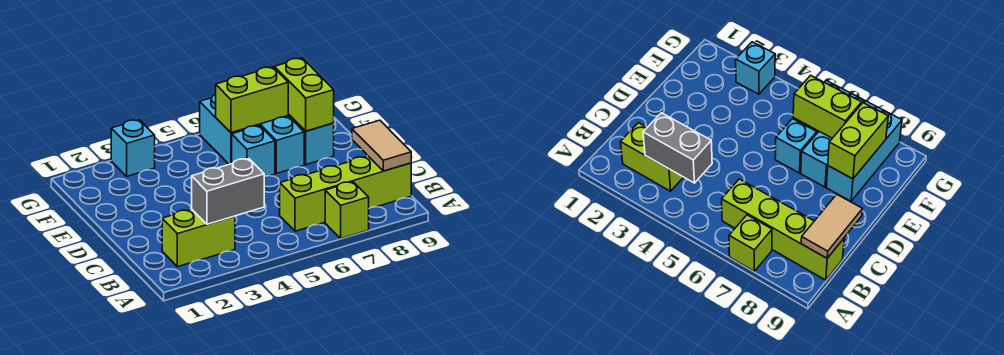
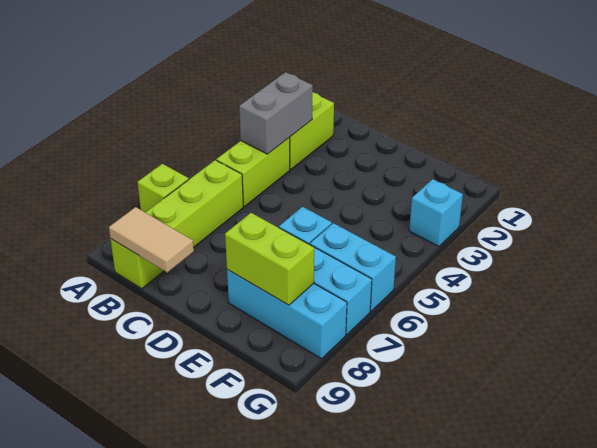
lime brick F6:F7 level 2 -> lime brick B4:B5 level 1

